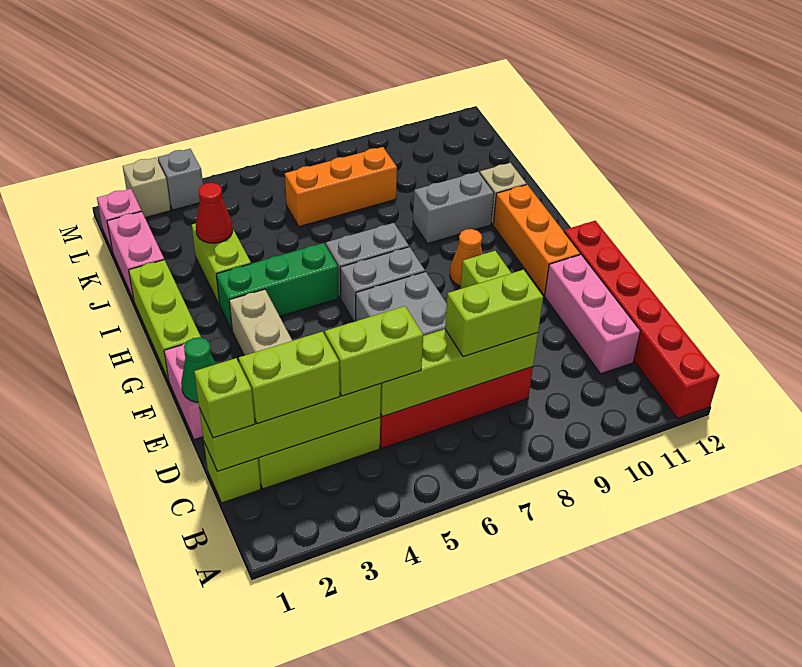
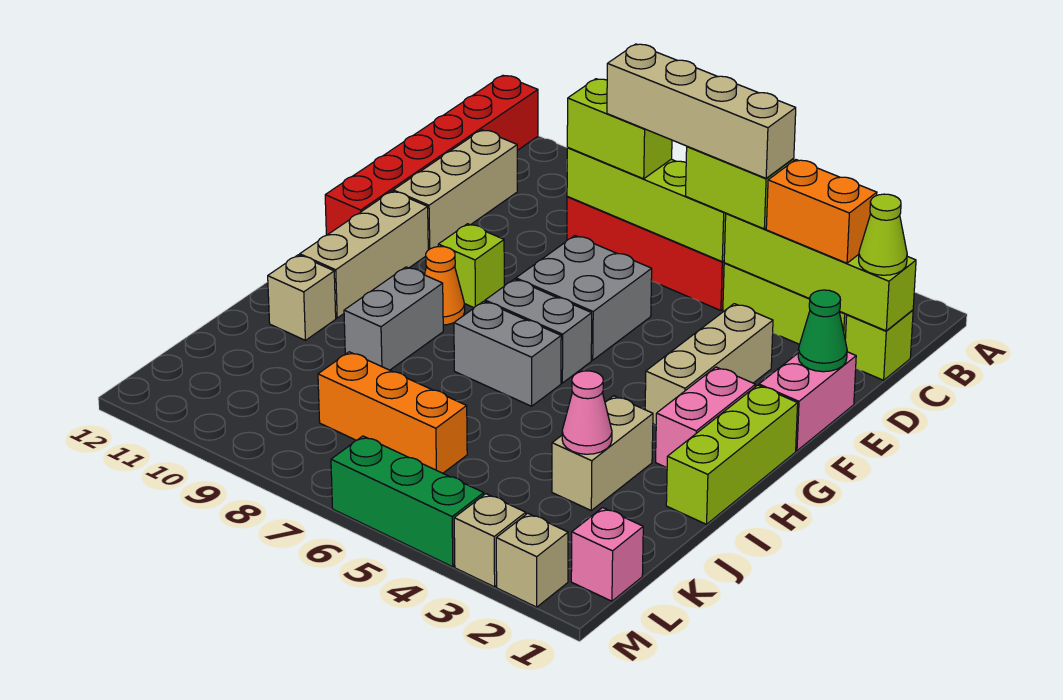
lime brick C1 level 3 -> lime cone C1 level 3
lime brick C2:C3 level 3 -> orange brick C2:C3 level 3
none -> tan brick C4:C7 level 4
pink brick C11:E11 level 1 -> tan brick C11:E11 level 1
orange brick F11:H11 level 1 -> tan brick F11:H11 level 1
green brick H3:H5 level 1 -> green brick M4:M6 level 1
lime brick I3:J3 level 1 -> tan brick I3:J3 level 1
grey brick I9:I10 level 1 -> grey brick H9:I9 level 1
pink brick J1:K1 level 1 -> pink brick G2:H2 level 1
red cone J3 level 2 -> pink cone J3 level 2
grey brick M3 level 1 -> tan brick M3 level 1

